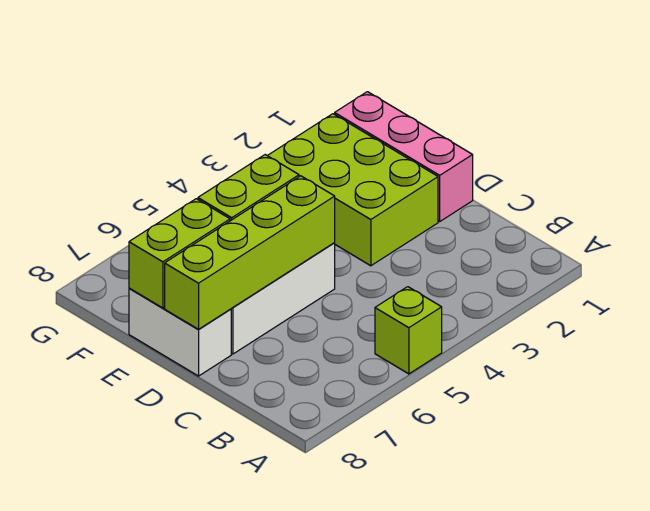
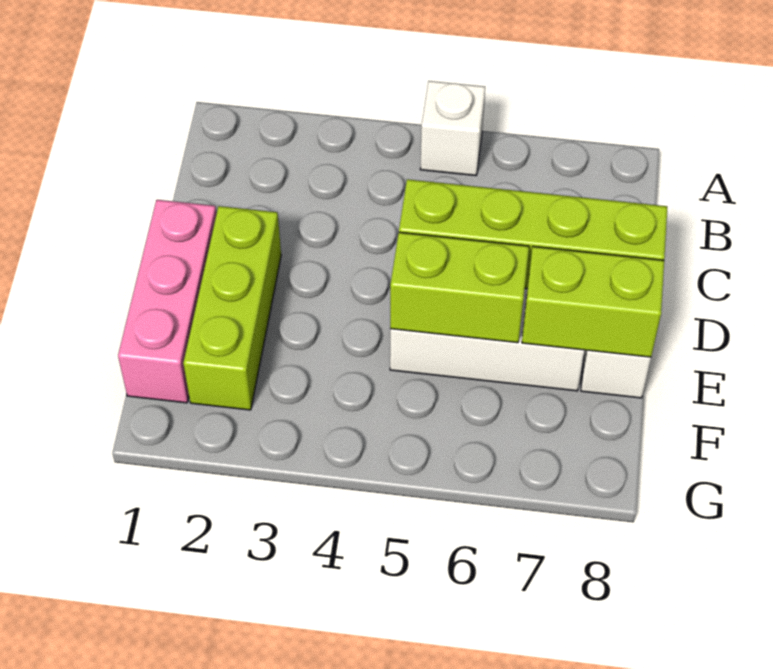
lime brick A5 level 1 -> white brick A5 level 1
lime brick D2:F3 level 1 -> lime brick D2:F2 level 1

